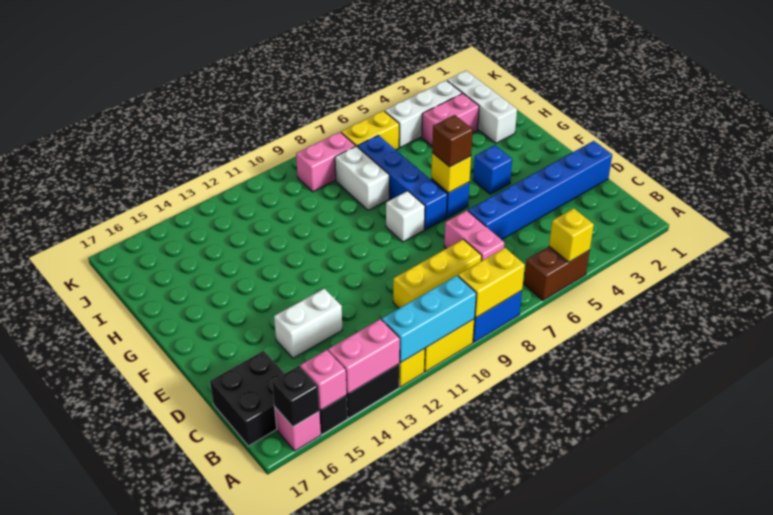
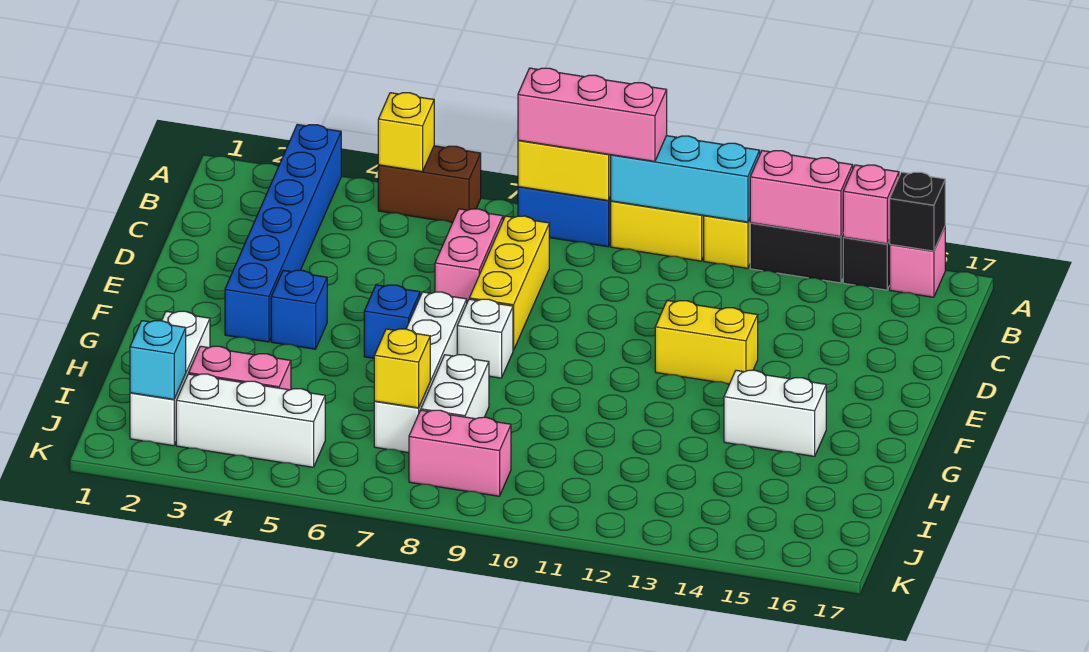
none -> pink brick A8:A10 level 3
black brick B16:C17 level 1 -> none
yellow brick C8:C10 level 1 -> yellow brick C8:E8 level 1
blue brick D1:D6 level 1 -> blue brick A3:F3 level 1
white brick D13:D14 level 1 -> white brick G14:G15 level 1
yellow brick F6 level 2 -> yellow brick I7 level 2
brown brick F6 level 3 -> none
blue brick F7:I7 level 1 -> white brick F7:I7 level 1
none -> cyan brick J2 level 2
yellow brick J6:J7 level 1 -> yellow brick E12:E13 level 1

